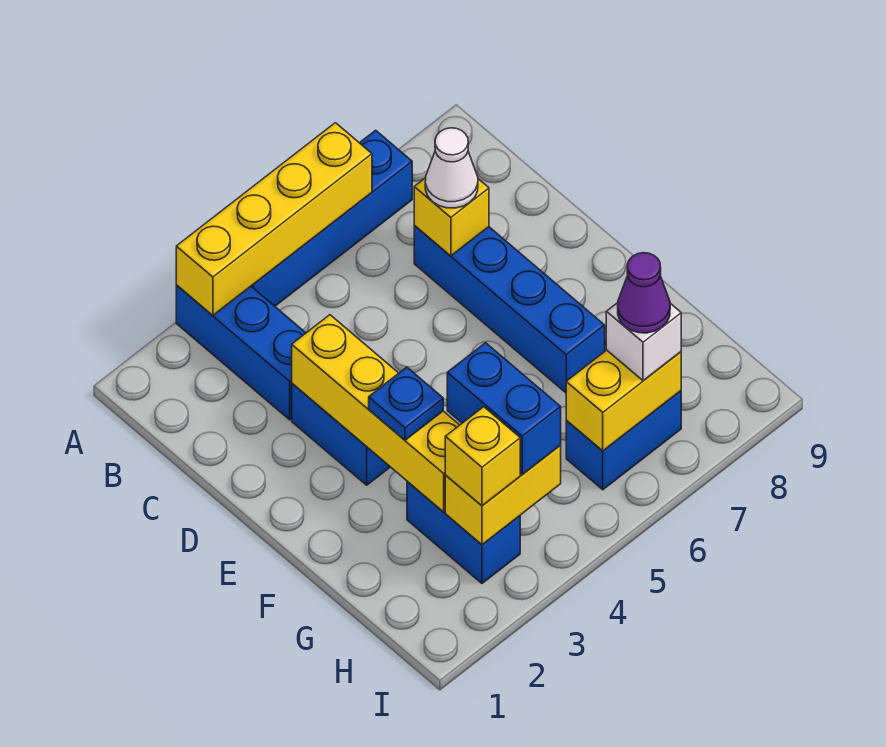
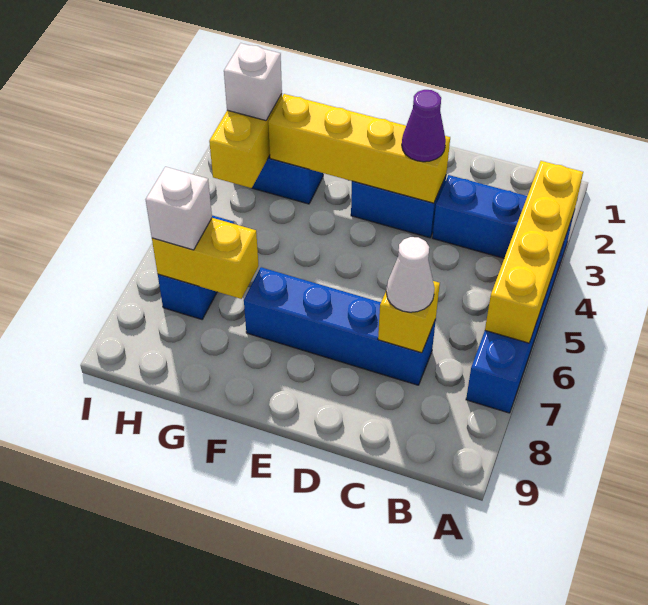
blue plate F3 level 3 -> none
blue brick G4:H4 level 3 -> none
yellow brick H3 level 3 -> white brick H3 level 3
yellow brick H6:H7 level 2 -> yellow brick G7:H7 level 2
purple cone H7 level 4 -> purple cone D3 level 3

